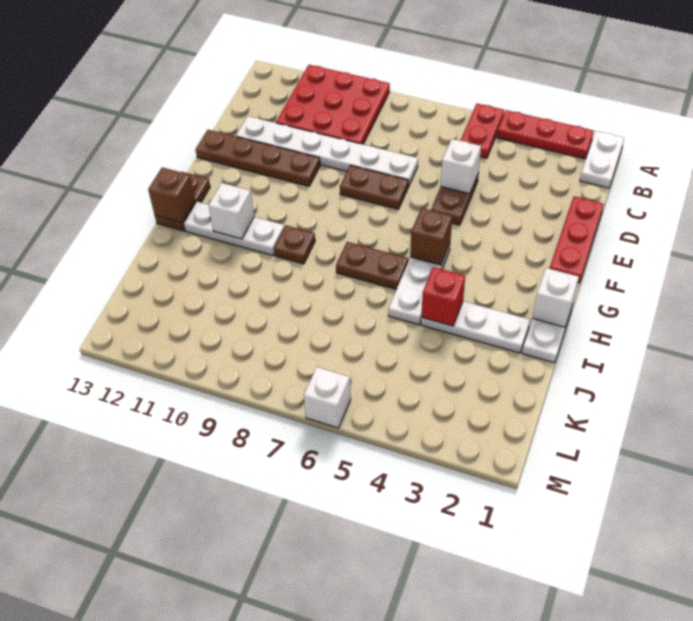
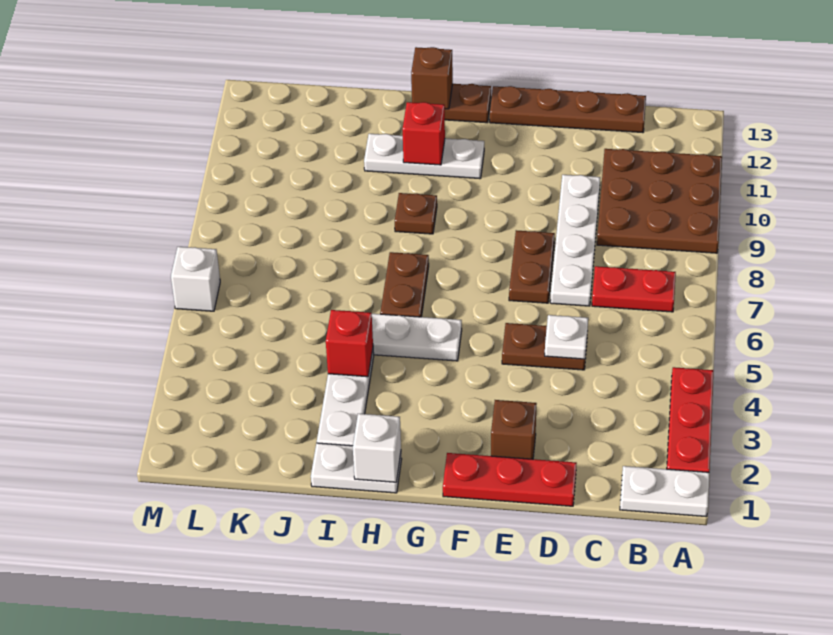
red plate A5:B5 level 1 -> red plate B7:C7 level 1
red plate A9:C11 level 1 -> brown plate A9:C11 level 1
white brick D5 level 2 -> white plate D5 level 2
white plate D7:D12 level 1 -> white plate D7:D10 level 1
brown plate E10:E13 level 1 -> brown plate C13:F13 level 1
brown brick G5 level 2 -> brown brick E2 level 1
white plate H10:H12 level 1 -> white plate G11:I11 level 1
white brick H11 level 2 -> red brick H11 level 2

